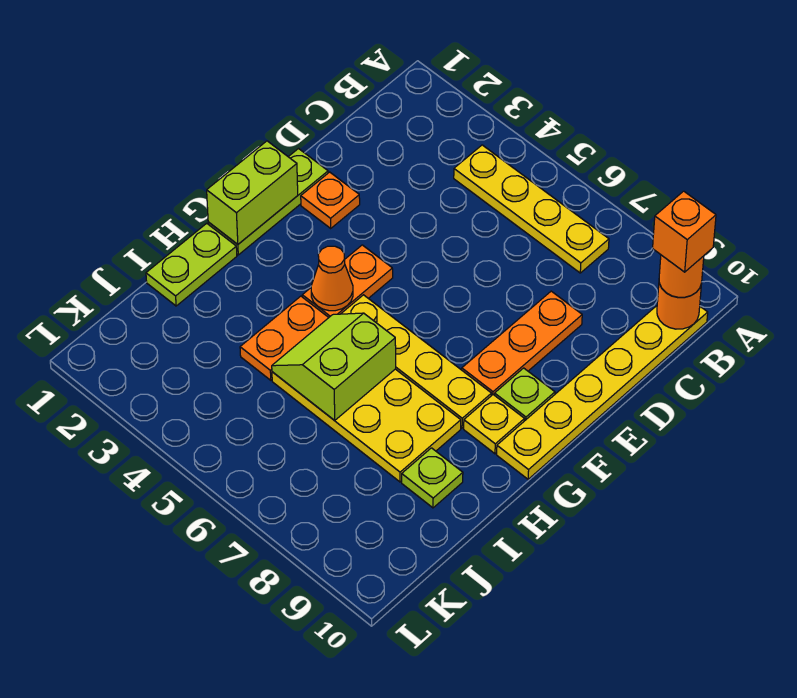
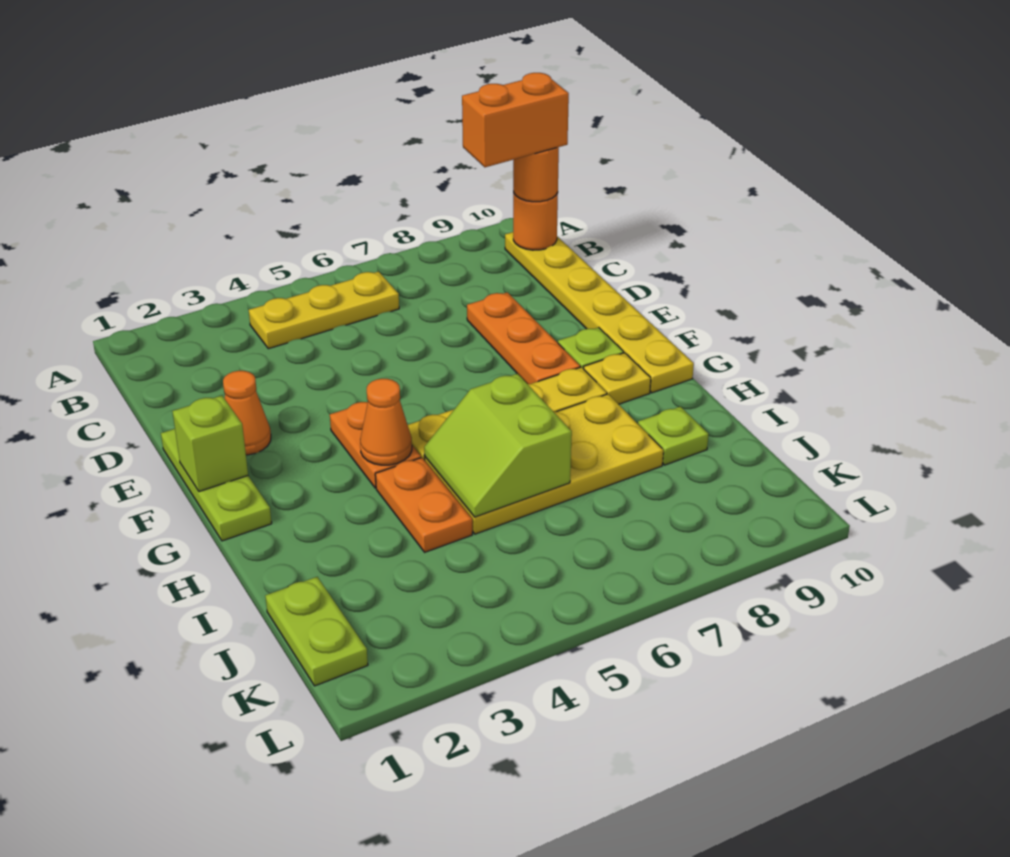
yellow plate B4:B7 level 1 -> yellow plate B4:B6 level 1
orange brick B10 level 4 -> orange brick B9:B10 level 4
orange plate E2 level 1 -> orange cone E2 level 1
lime brick F1:G1 level 2 -> lime brick F1 level 2
lime plate H1:I1 level 1 -> lime plate J1:K1 level 1

